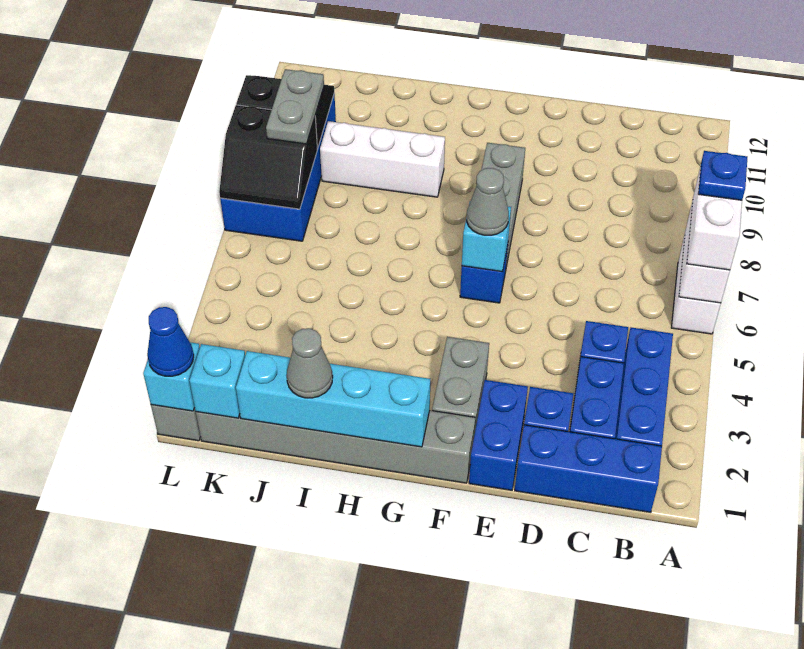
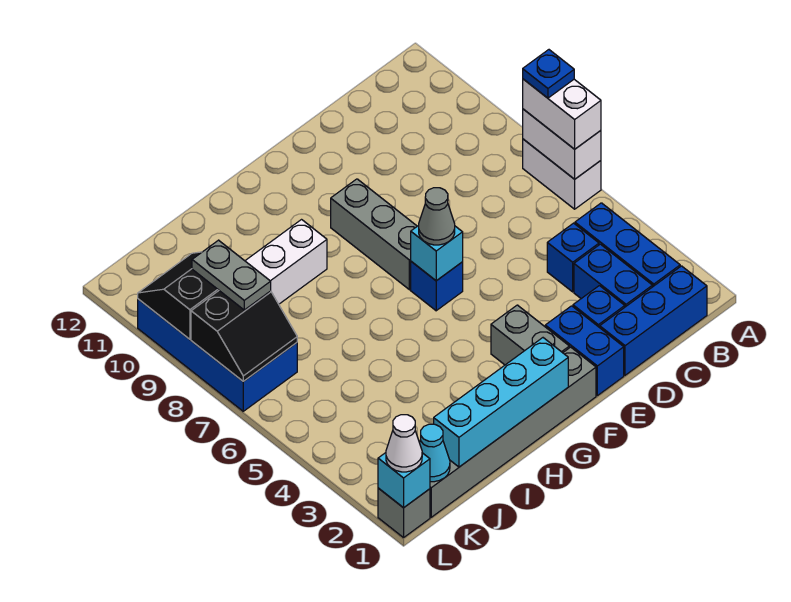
grey cone I1 level 3 -> none
cyan brick K1 level 2 -> cyan cone K1 level 2
blue cone L1 level 3 -> white cone L1 level 3

